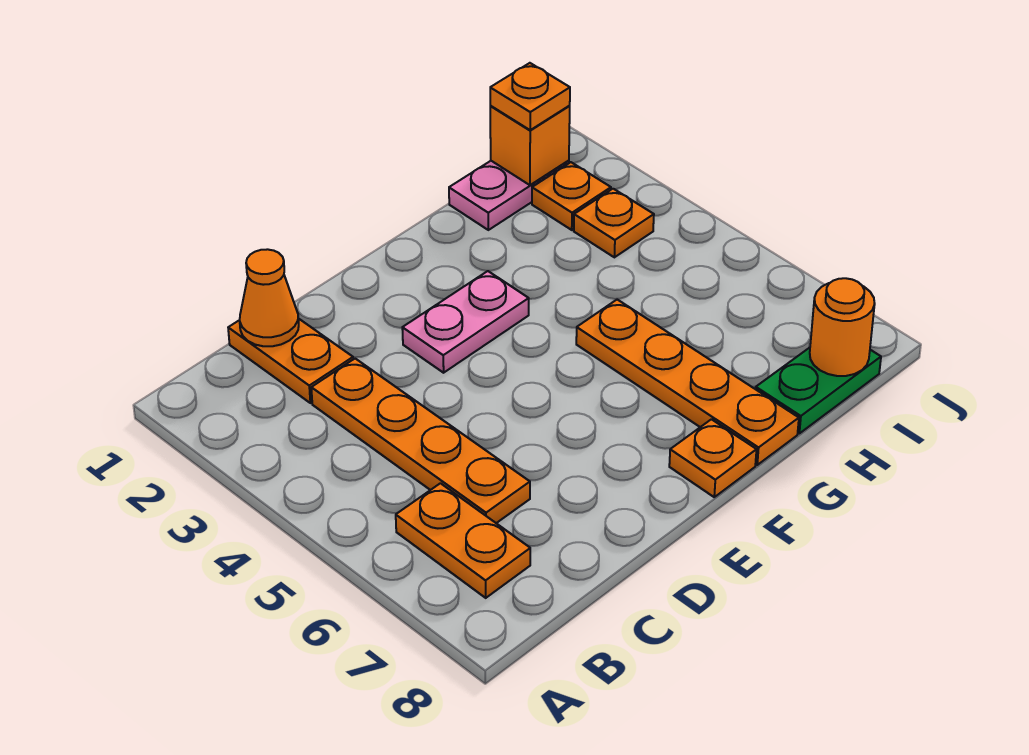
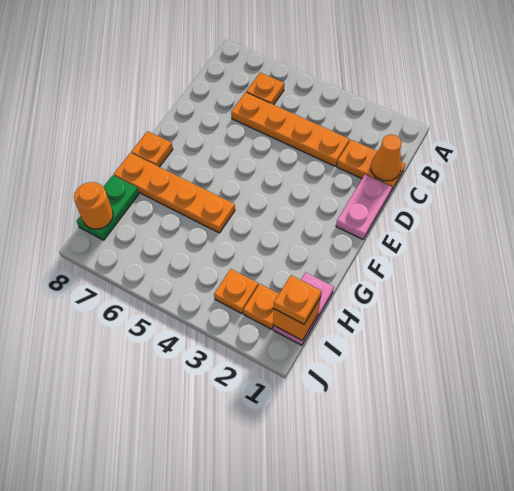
orange plate B6:B7 level 1 -> orange plate B6 level 1
pink plate E3:F3 level 1 -> pink plate D1:E1 level 1

